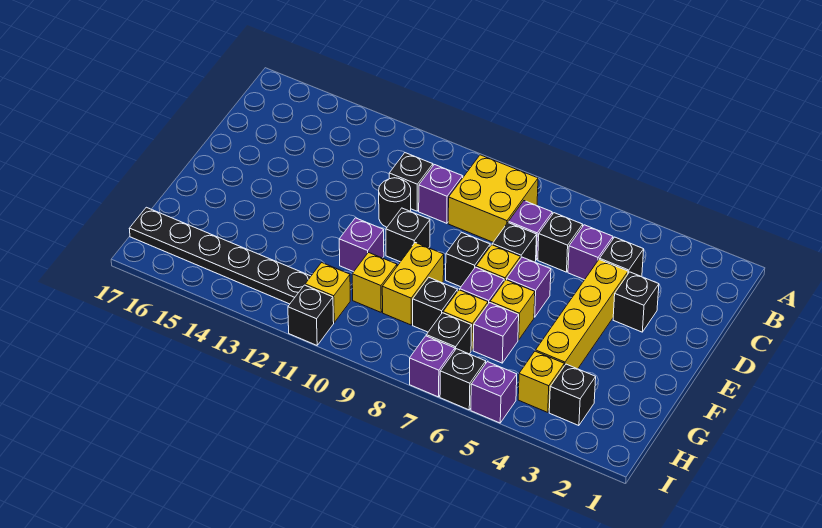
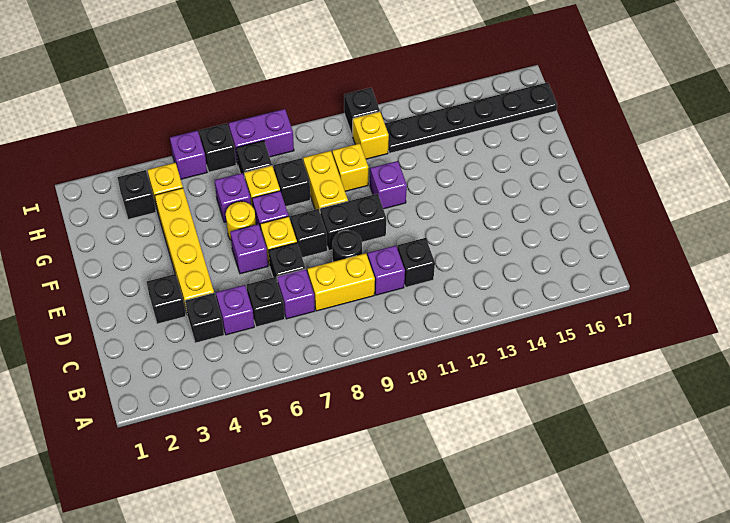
yellow brick B8:C9 level 1 -> yellow brick C8:C9 level 1
black round brick D11 level 1 -> black round brick D9 level 1
black brick E10 level 1 -> black brick E9:E10 level 1
yellow brick F6 level 1 -> yellow round brick F6 level 1
purple brick I7 level 1 -> purple brick I7:I8 level 1

